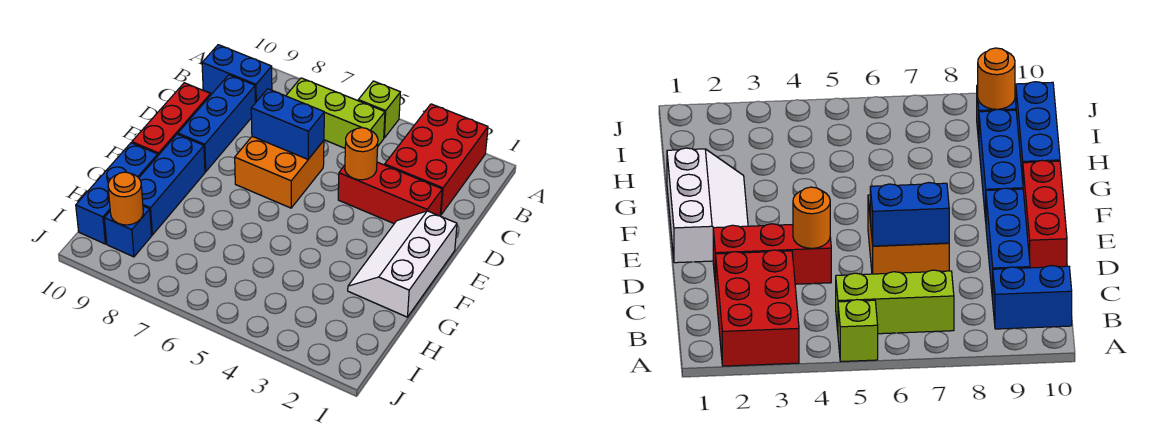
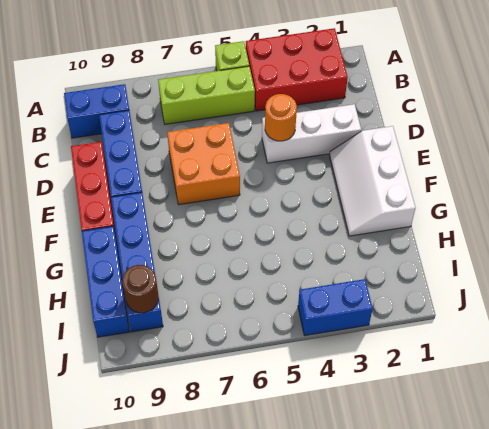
red brick A2:C3 level 1 -> red brick A2:B4 level 1
red brick D2:D4 level 1 -> white brick D2:D4 level 1
blue brick D6:D7 level 2 -> blue brick J3:J4 level 1
orange round brick I9 level 2 -> brown round brick I9 level 2

